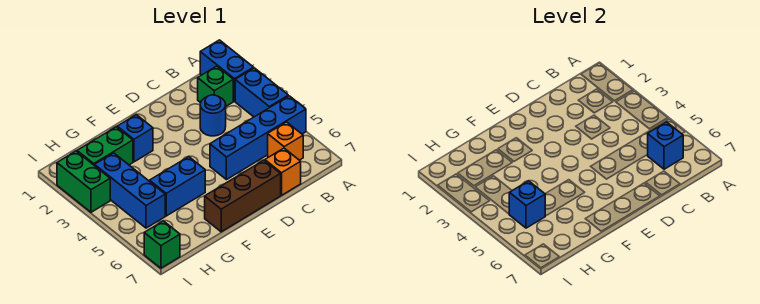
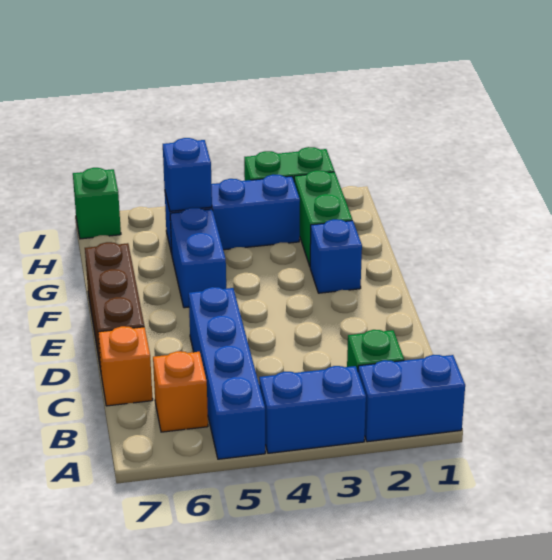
blue brick B6 level 2 -> none
blue round brick C3 level 1 -> none

